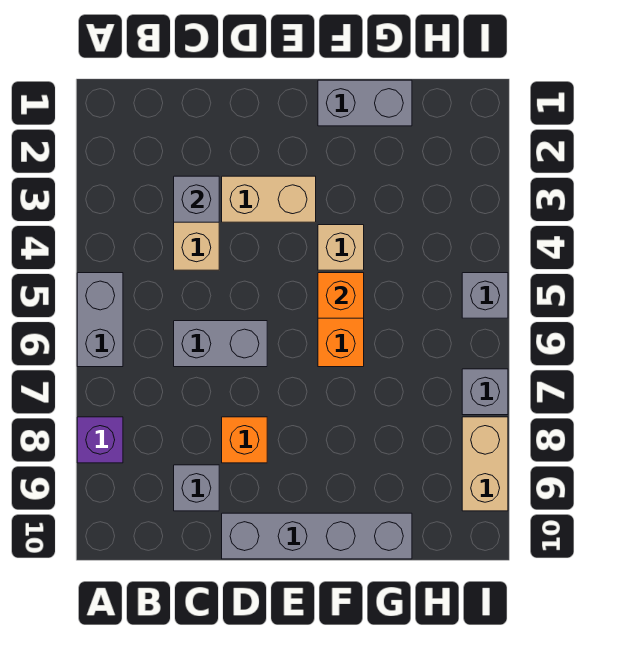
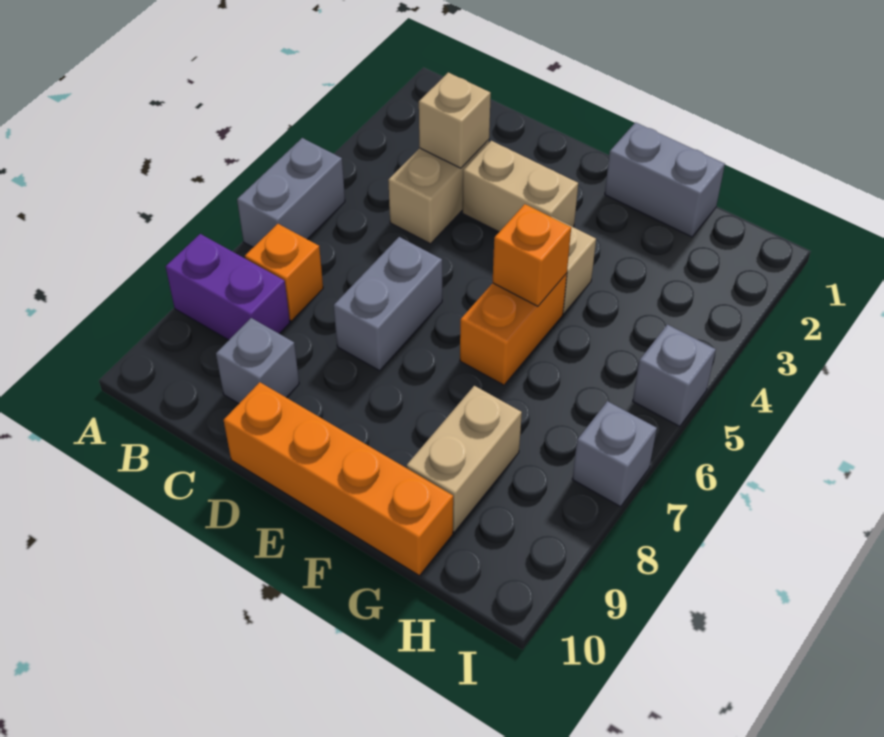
purple brick A8 level 1 -> purple brick A8:B8 level 1
grey brick C3 level 2 -> tan brick C3 level 2
grey brick C6:D6 level 1 -> grey brick D6:D7 level 1
orange brick D8 level 1 -> orange brick B7 level 1
grey brick D10:G10 level 1 -> orange brick D10:G10 level 1
tan brick I8:I9 level 1 -> tan brick G8:G9 level 1

